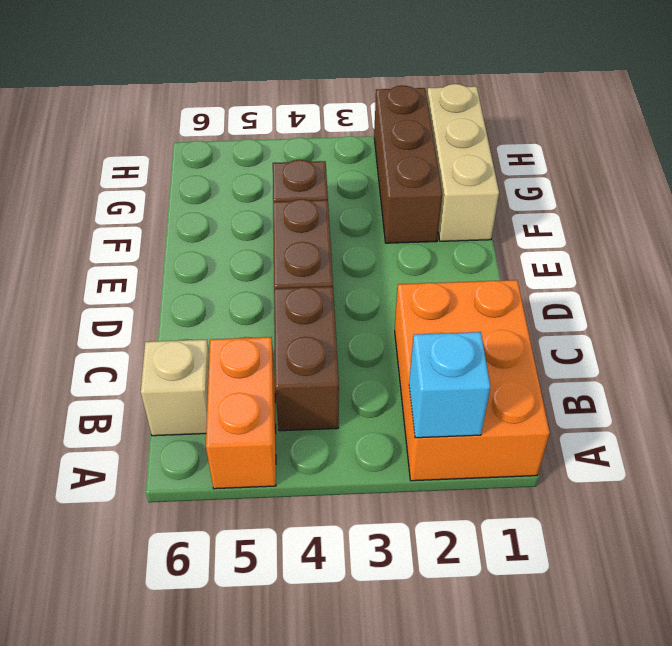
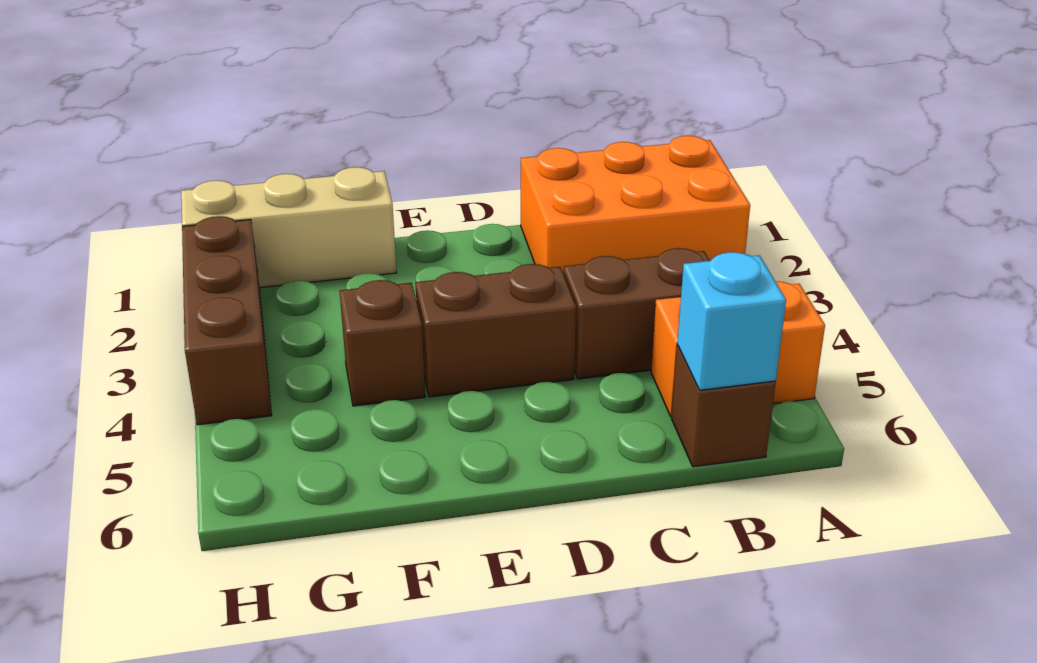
cyan brick A2 level 2 -> cyan brick B6 level 2
tan brick B6 level 1 -> brown brick B6 level 1
brown brick F2:H2 level 1 -> brown brick H2:H4 level 1

